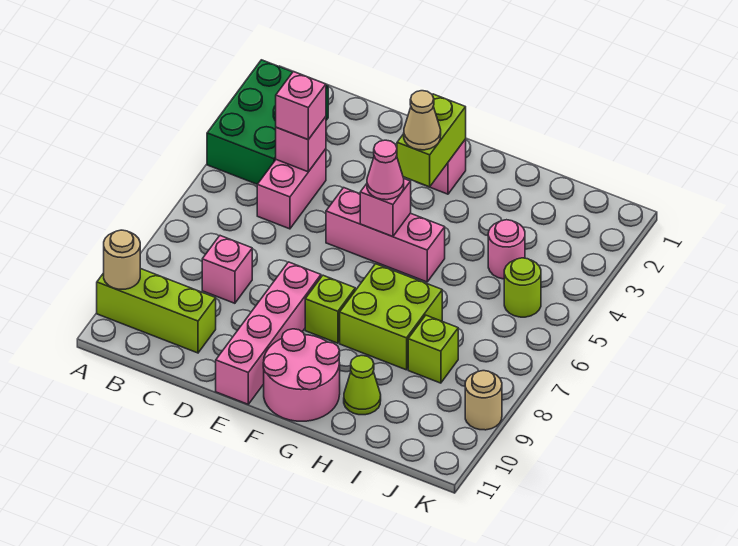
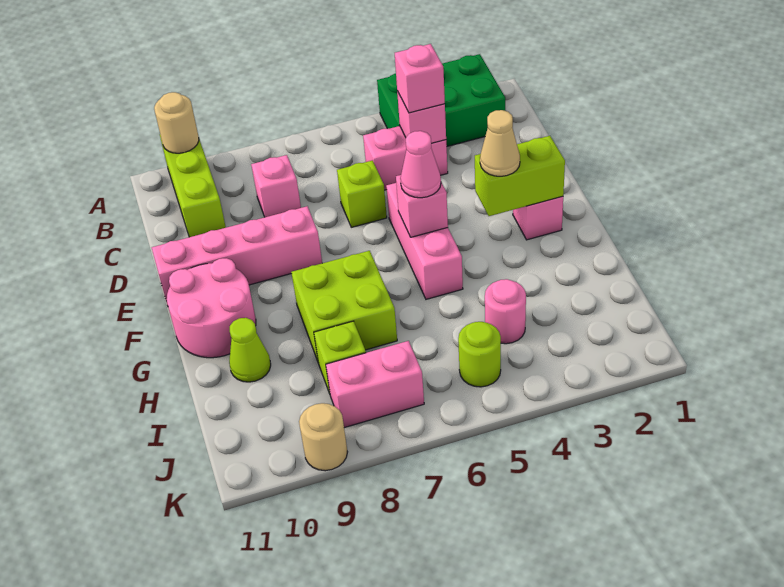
lime brick F8 level 1 -> lime brick D6 level 1
none -> pink brick J7:J8 level 1

